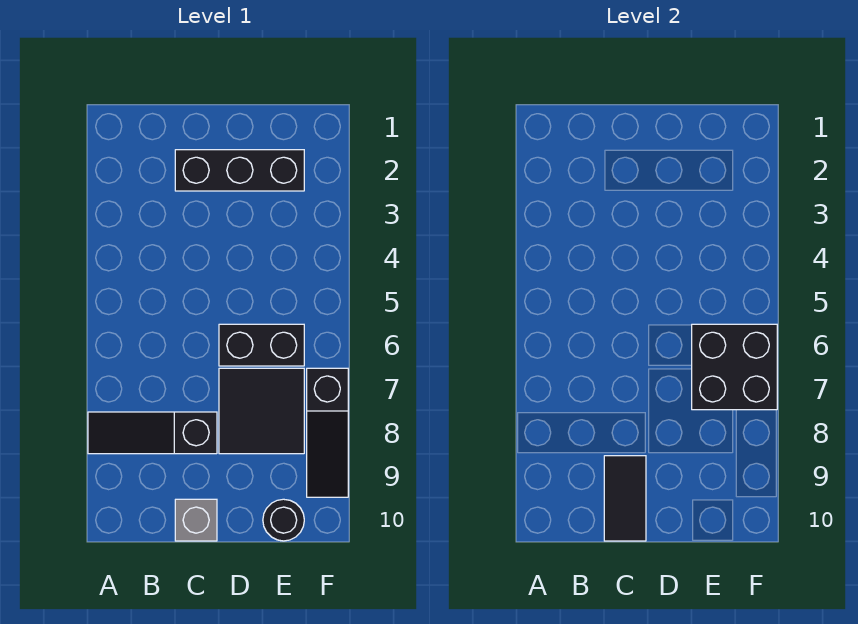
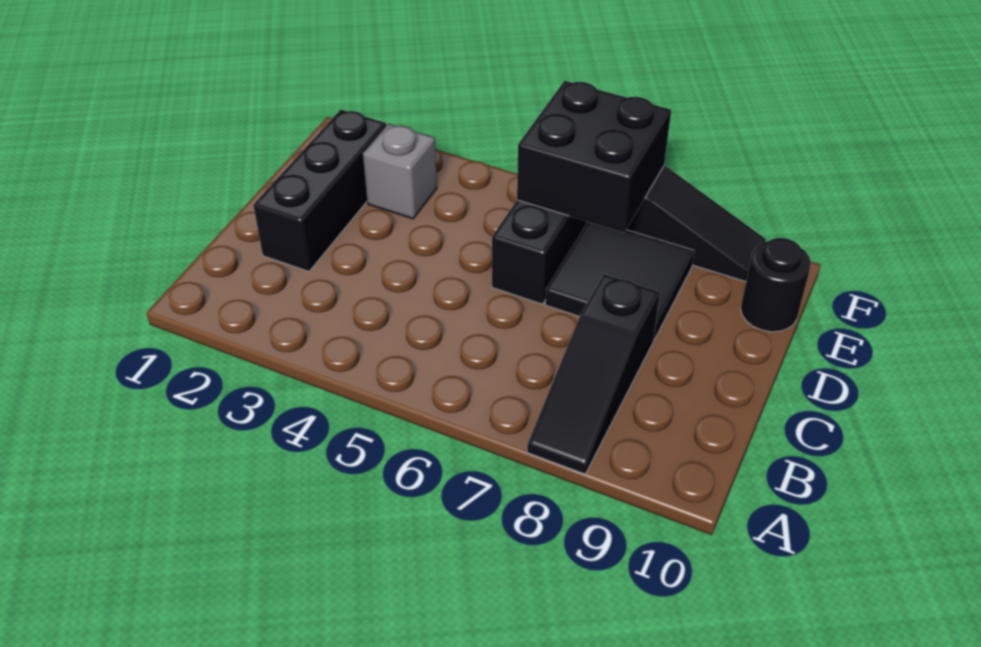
black tile C9:C10 level 2 -> none
grey brick C10 level 1 -> grey brick E3 level 1

